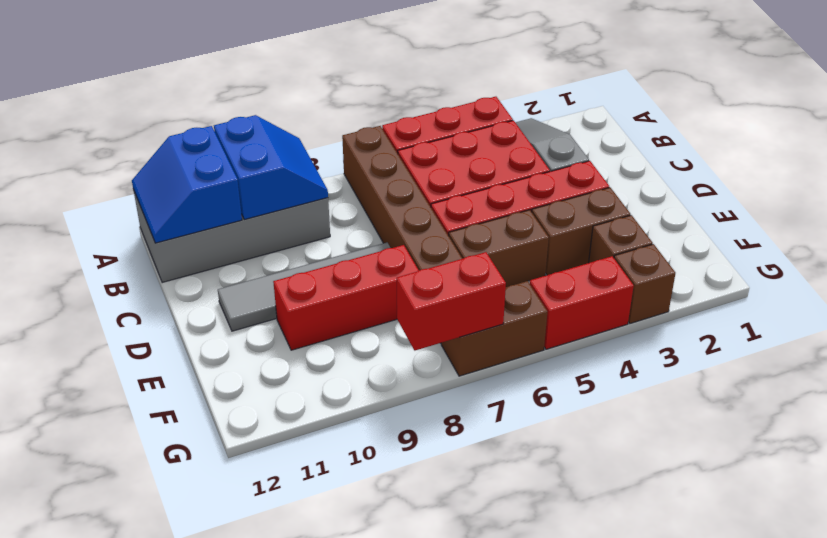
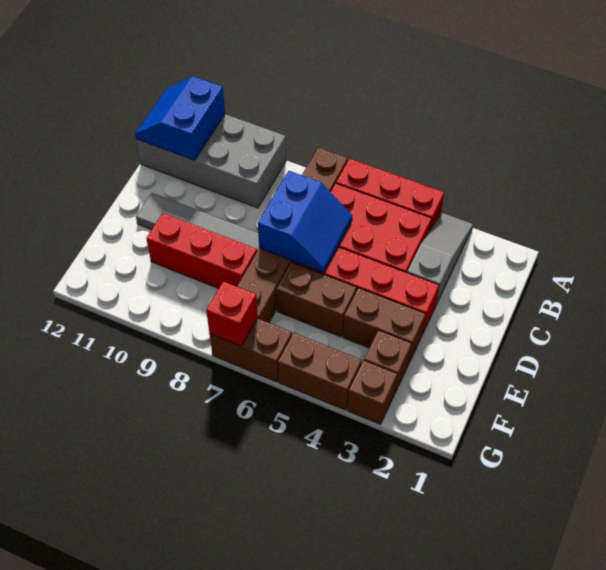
blue slope A9:B10 level 2 top 10 -> blue slope C6:D7 level 2 top 7
red brick G4:G5 level 1 -> brown brick G4:G5 level 1
red brick G7:G8 level 2 -> red brick G7 level 2

